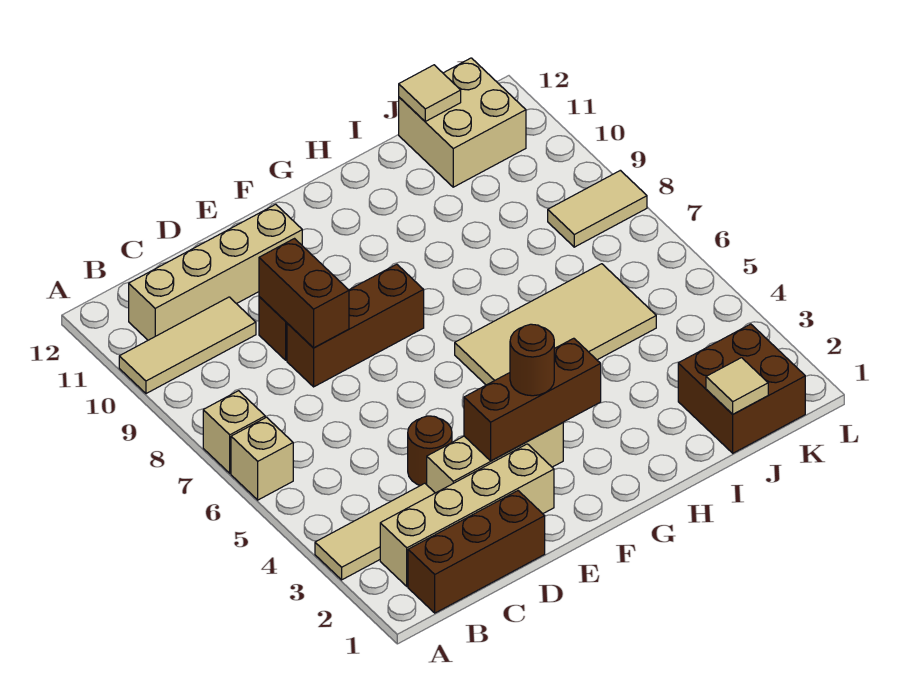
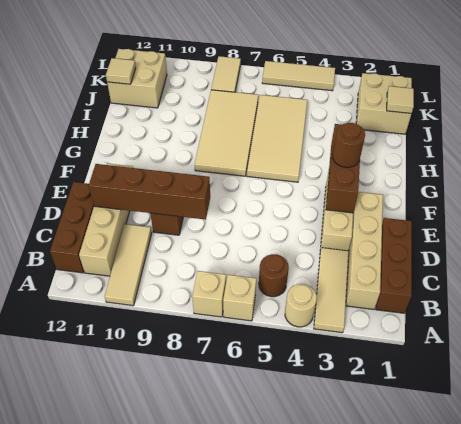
none -> tan round brick A4 level 1
brown round brick D4 level 1 -> brown round brick B5 level 1
brown brick D8:F8 level 1 -> brown brick B12:D12 level 1
brown brick D8:D9 level 2 -> brown brick D8:D11 level 2
none -> tan tile G7:J8 level 1
brown brick J1:K2 level 1 -> tan brick J1:K2 level 1
none -> tan tile L4:L6 level 1

